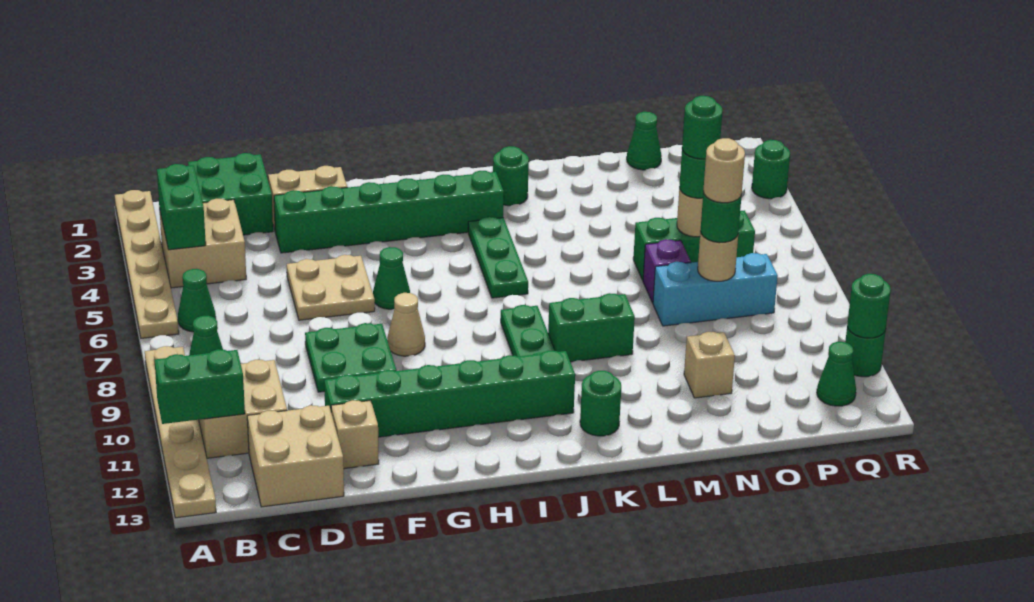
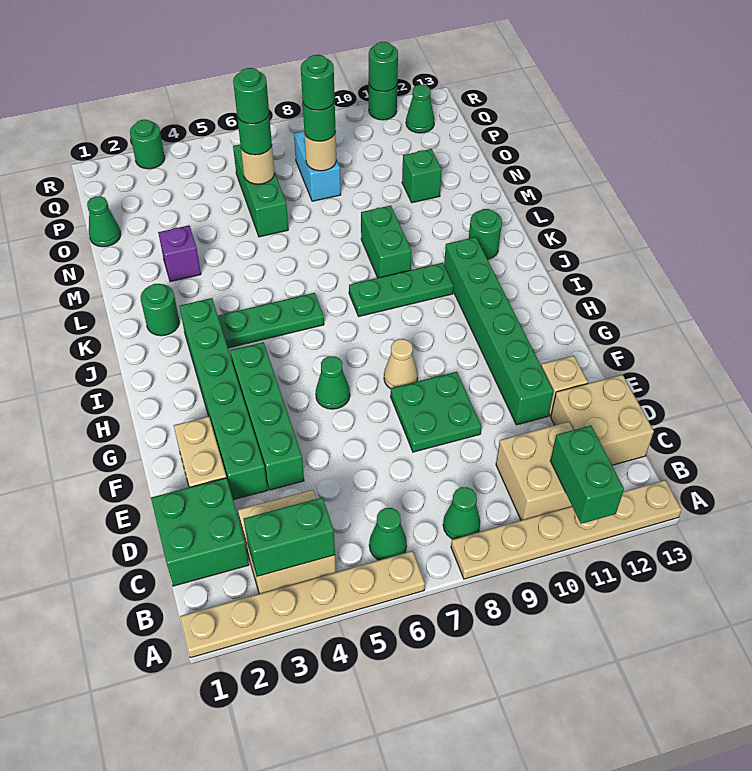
none -> green brick E4:H4 level 1
tan plate E5:F6 level 1 -> none
purple brick N7 level 1 -> purple brick M3 level 1
cyan brick N8:P8 level 1 -> cyan brick O8:P8 level 1
tan brick N11 level 1 -> green brick N11 level 1
tan round brick O8 level 4 -> green round brick O8 level 4

